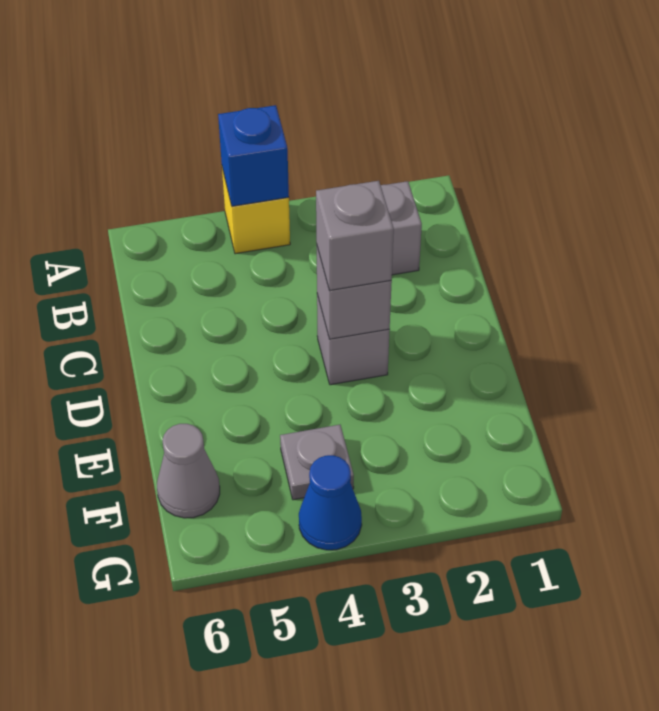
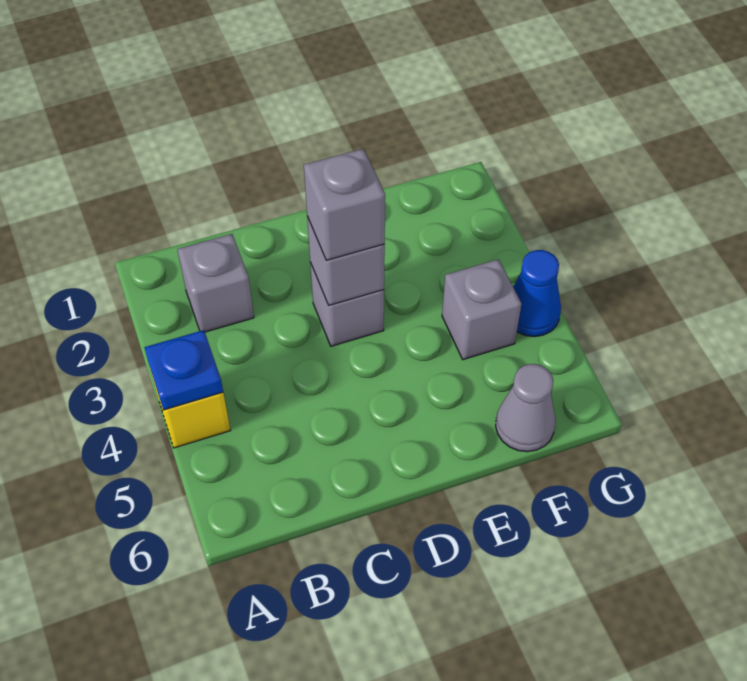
blue brick A4 level 2 -> blue plate A4 level 2
grey plate F4 level 1 -> grey brick F4 level 1

